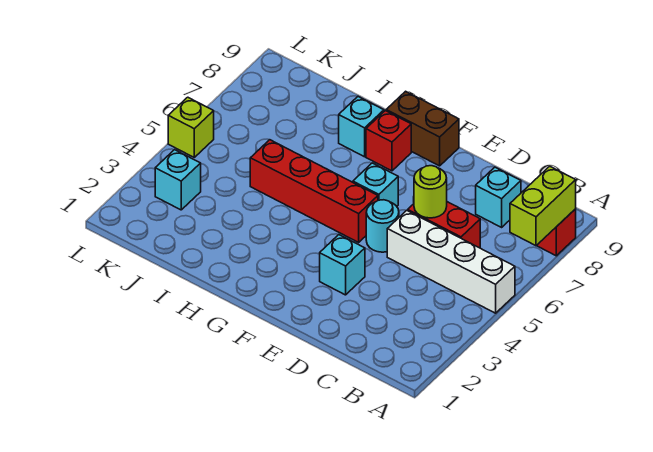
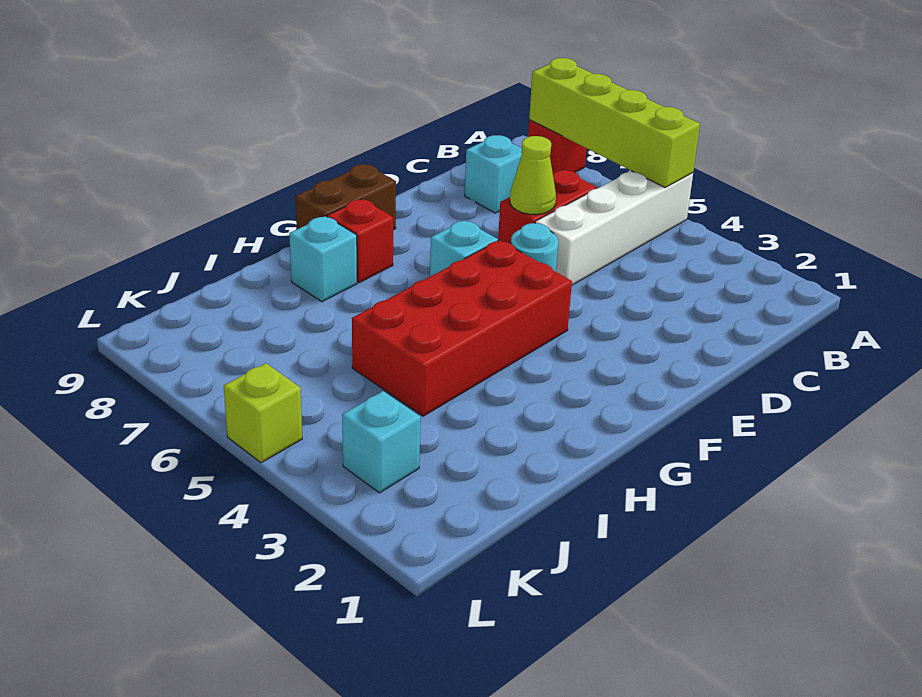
lime brick A7:A8 level 2 -> lime brick A5:A8 level 2
lime round brick D6 level 2 -> lime cone D6 level 2
cyan brick E3 level 1 -> none
red brick F5:I5 level 1 -> red brick F4:I5 level 1

